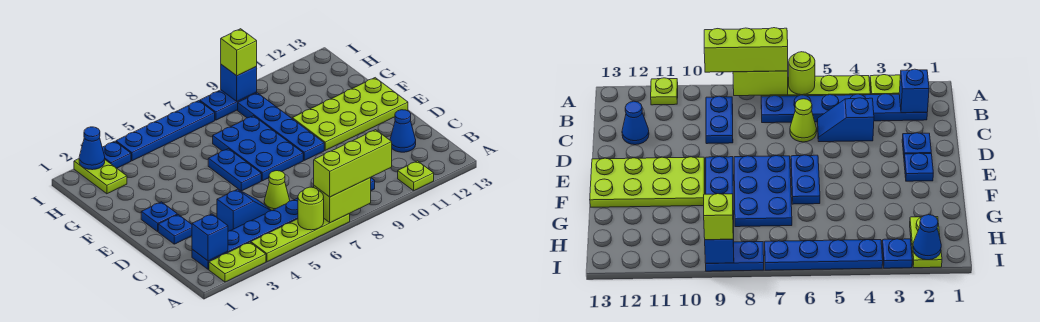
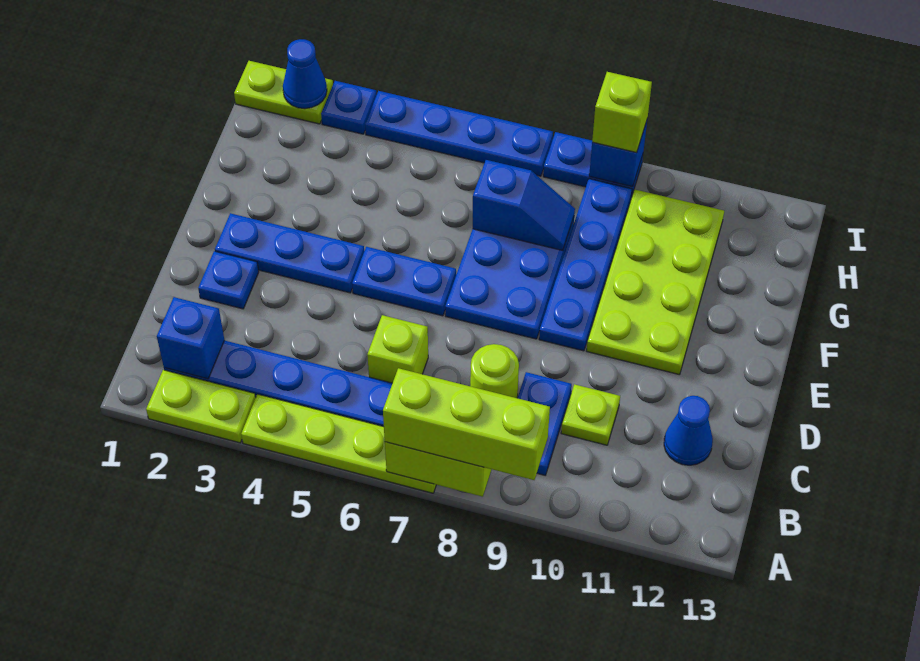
lime round brick A6 level 2 -> lime round brick C8 level 1
lime plate A11 level 1 -> lime plate C10 level 1
blue slope C4:C5 level 1 top 4 -> blue slope G7:G8 level 2 top 7
lime cone C6 level 1 -> lime brick C6 level 1
blue plate E2 level 1 -> blue plate E2:E4 level 1
blue plate E6:F6 level 1 -> blue plate E5:E6 level 1
lime plate E10:F13 level 1 -> lime plate E10:H11 level 1
lime plate H2:I2 level 1 -> lime plate I1:I2 level 1

